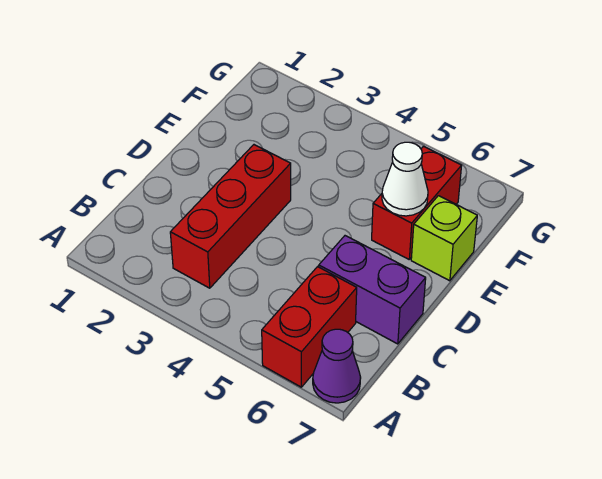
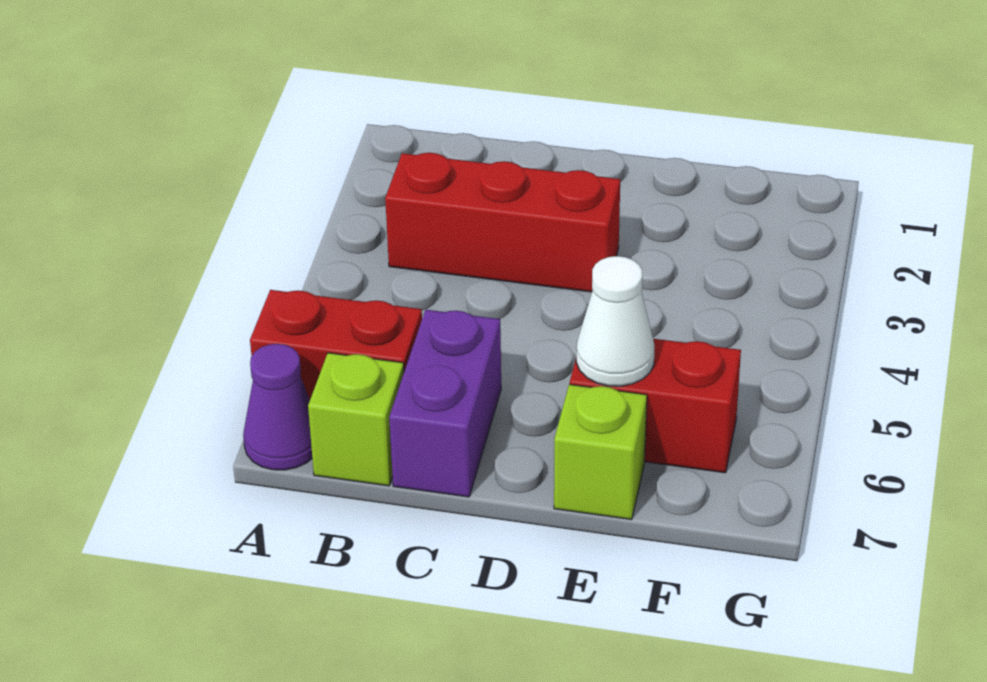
none -> lime brick B7 level 1

